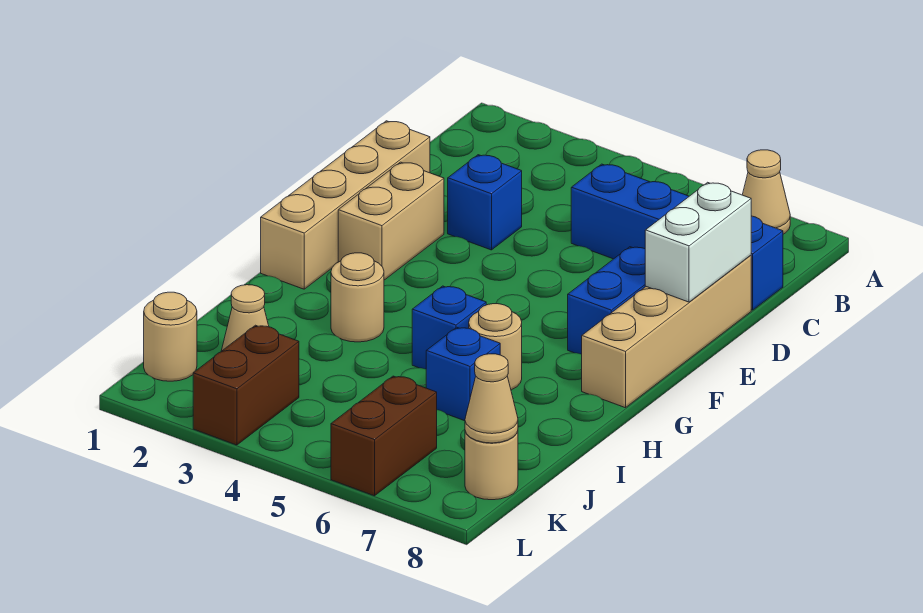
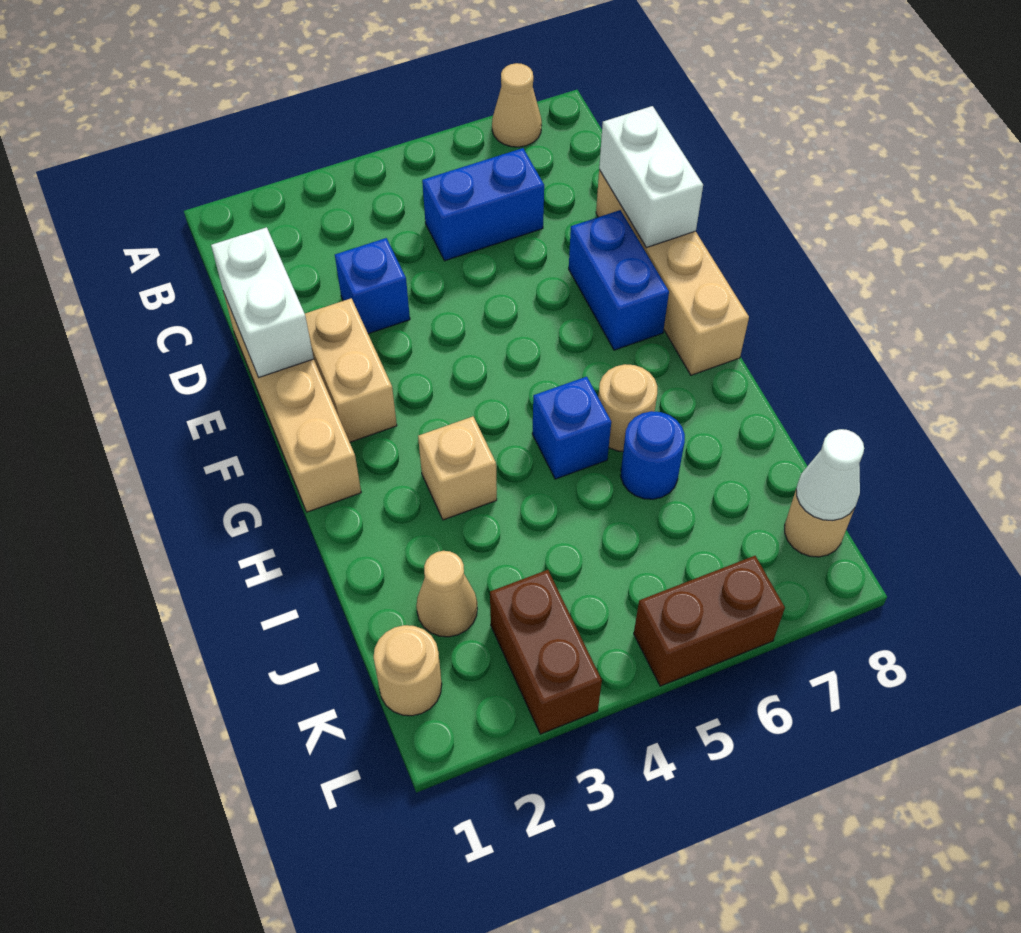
blue brick C5:C8 level 1 -> blue brick C5:C6 level 1
none -> white brick D1:E1 level 2
tan round brick H3 level 1 -> tan brick H3 level 1
blue brick I6 level 1 -> blue round brick I6 level 1
brown brick K6:L6 level 1 -> brown brick L5:L6 level 1
tan cone K8 level 2 -> white cone K8 level 2

